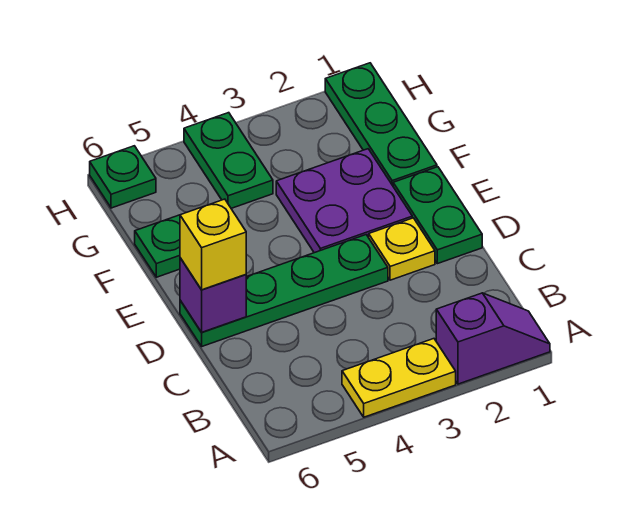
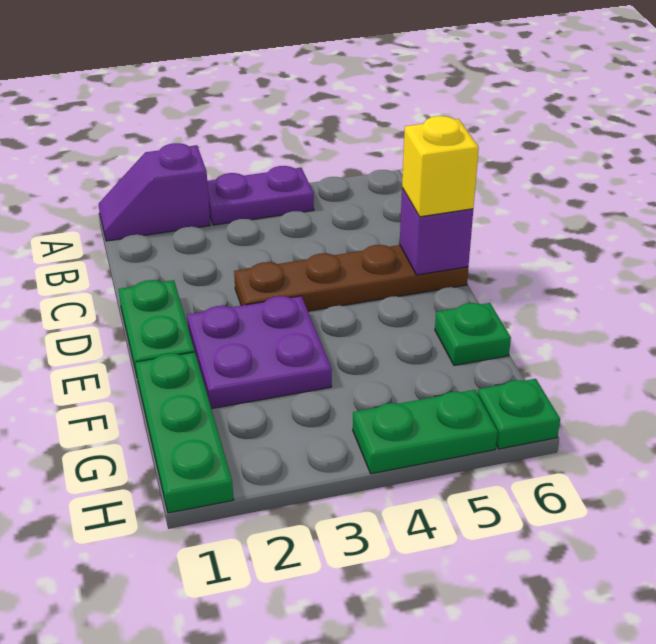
yellow plate A3:A4 level 1 -> purple plate A3:A4 level 1
yellow plate D2 level 1 -> none
green plate D3:D6 level 1 -> brown plate D3:D6 level 1
green plate G4:H4 level 1 -> green plate H4:H5 level 1

